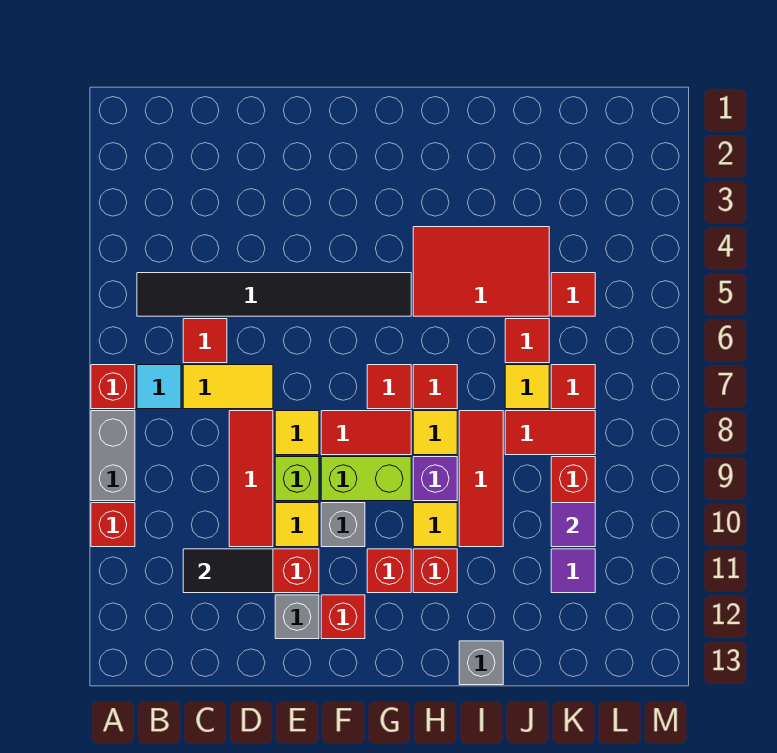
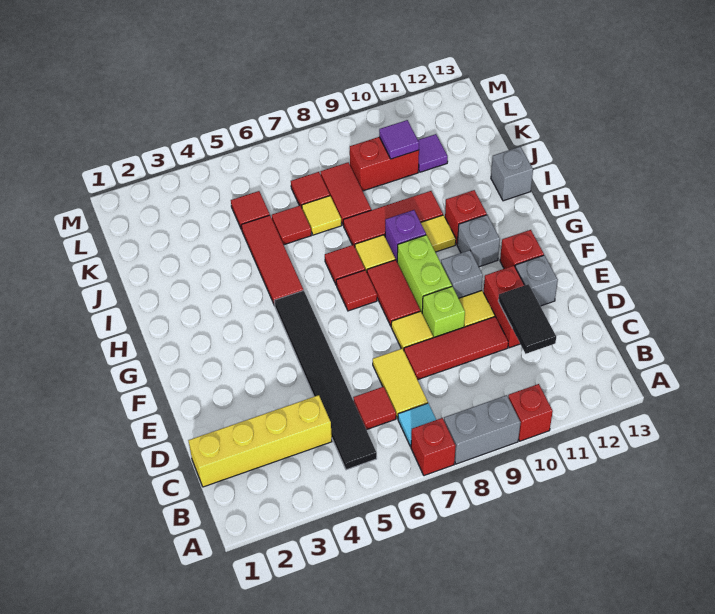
none -> yellow brick C1:C4 level 1
red brick G11 level 1 -> grey brick G11 level 1
red tile H4:J5 level 1 -> red tile H5:J5 level 1

